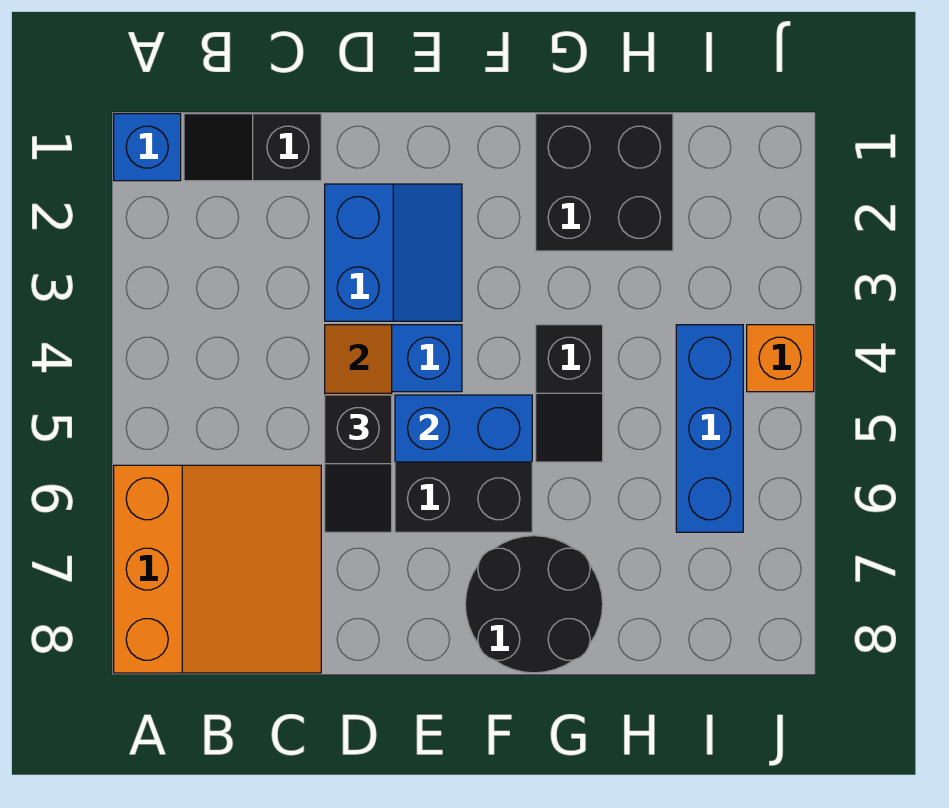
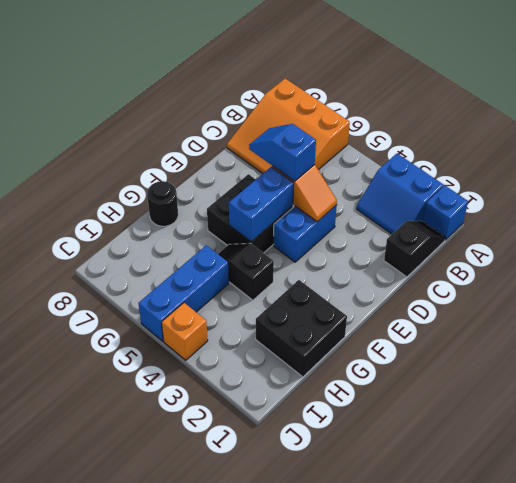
blue slope D2:E3 level 1 top D -> blue slope A2:B3 level 1 top A
black slope D5:D6 level 3 top 5 -> blue slope D5:D6 level 3 top 5
black round brick F7:G8 level 1 -> black round brick G8 level 1
blue brick I4:I6 level 1 -> blue brick H5:J5 level 1

